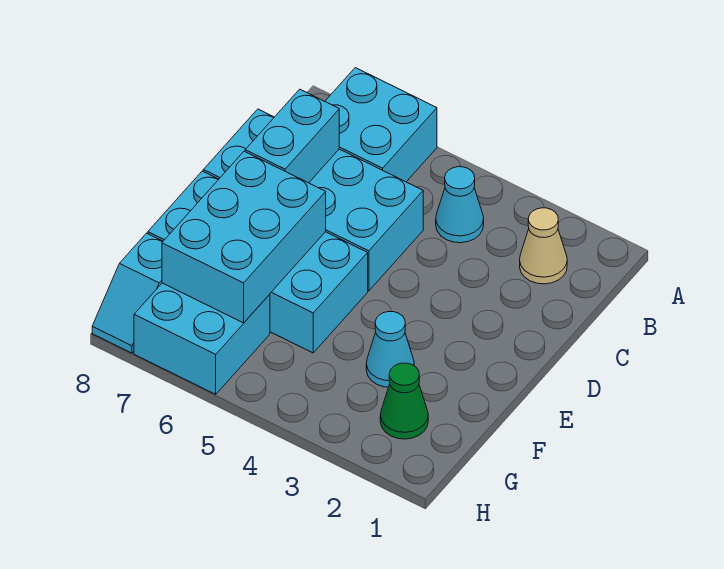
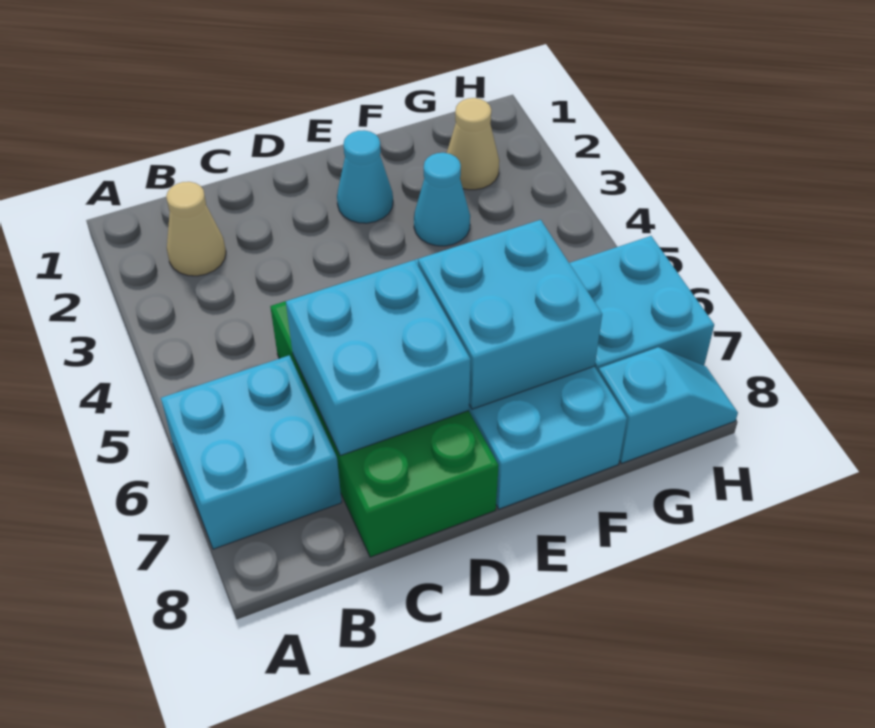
cyan cone B4 level 1 -> cyan cone E2 level 1
cyan brick C5:D8 level 1 -> green brick C5:D8 level 1
cyan brick C7:D7 level 2 -> cyan brick C6:D7 level 2
cyan brick E6:G7 level 2 -> cyan brick E6:F7 level 2
green cone G2 level 1 -> tan cone G2 level 1

